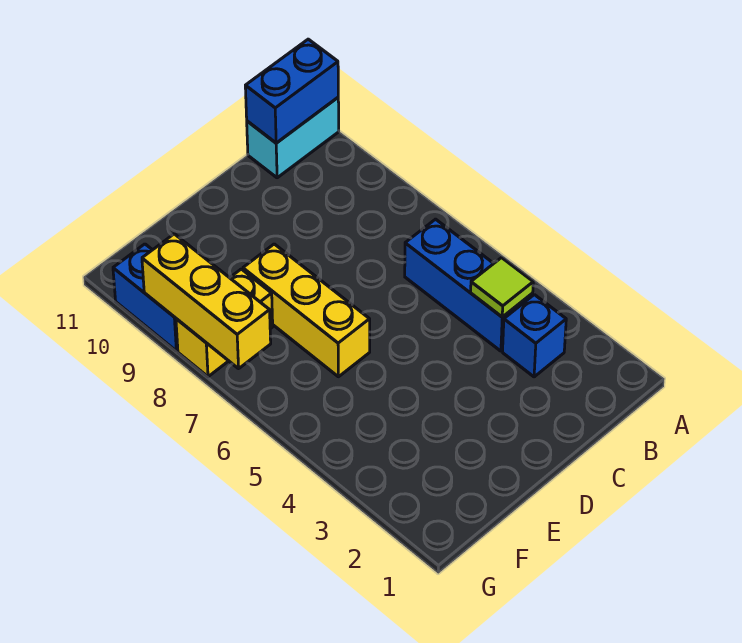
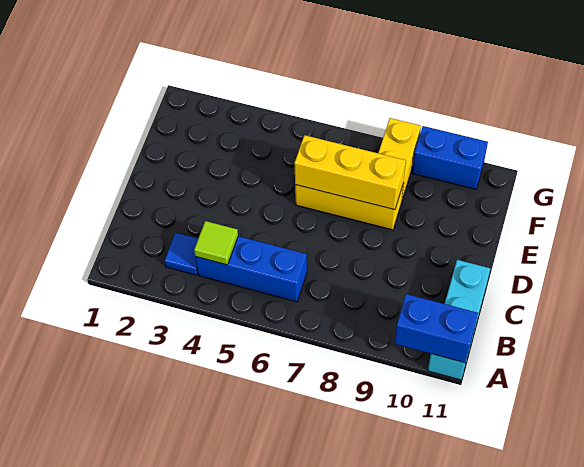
cyan brick A11:B11 level 1 -> cyan brick A11:C11 level 1
blue brick A11:B11 level 2 -> blue brick A10:A11 level 2
blue brick B3 level 1 -> blue tile B3 level 1
yellow brick G7:G9 level 2 -> yellow brick E6:E8 level 2

